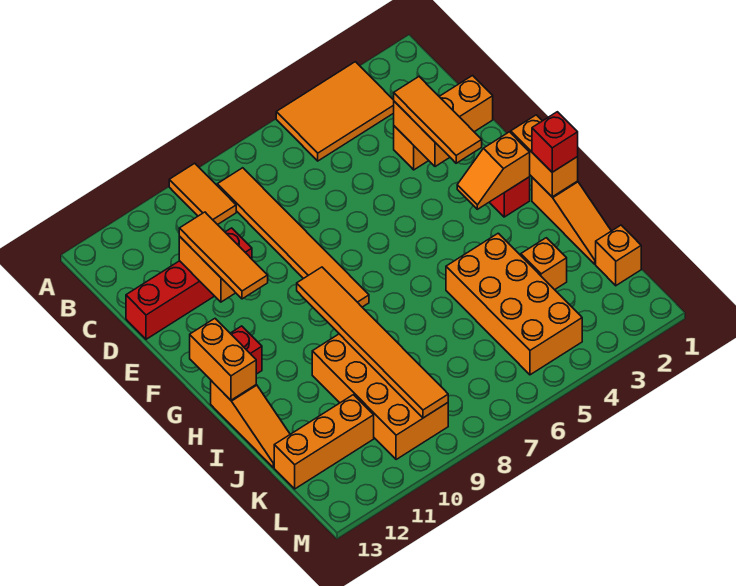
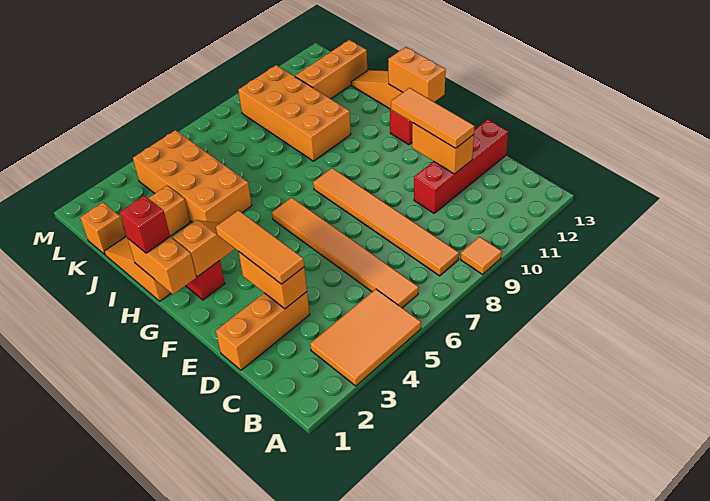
orange tile A9:B9 level 1 -> orange tile A9 level 1
orange tile G9:L9 level 2 -> orange tile B6:G6 level 1

